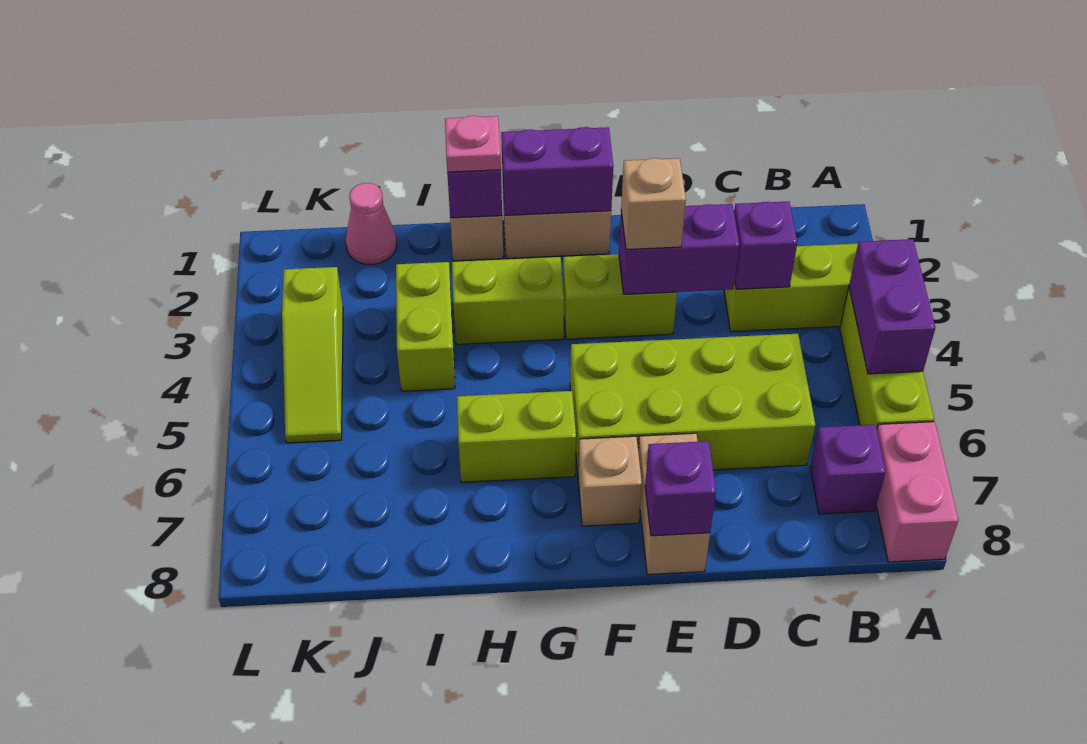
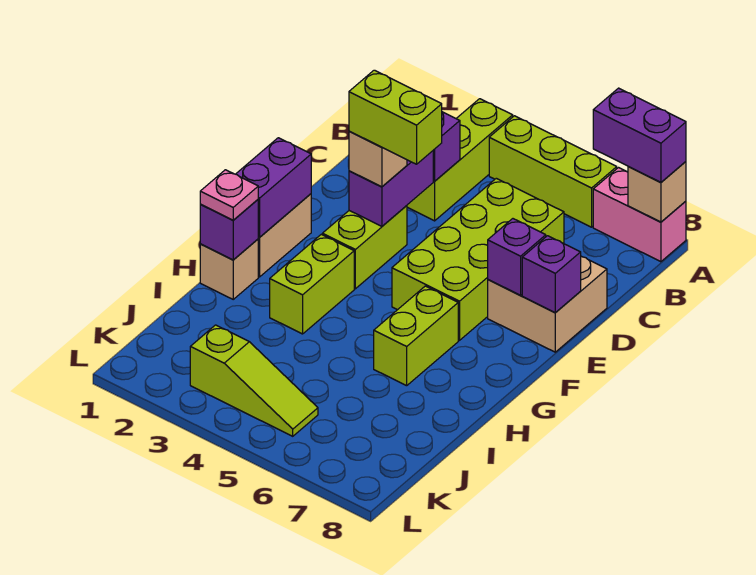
purple brick A4:A5 level 2 -> purple brick A7:A8 level 3
purple brick B7 level 1 -> purple brick E7 level 2
tan brick E7:E8 level 1 -> tan brick D7:E8 level 1
tan brick F7 level 1 -> tan brick A8 level 2
lime brick I3:I4 level 1 -> lime brick E3:E4 level 4
pink cone J1 level 1 -> none

